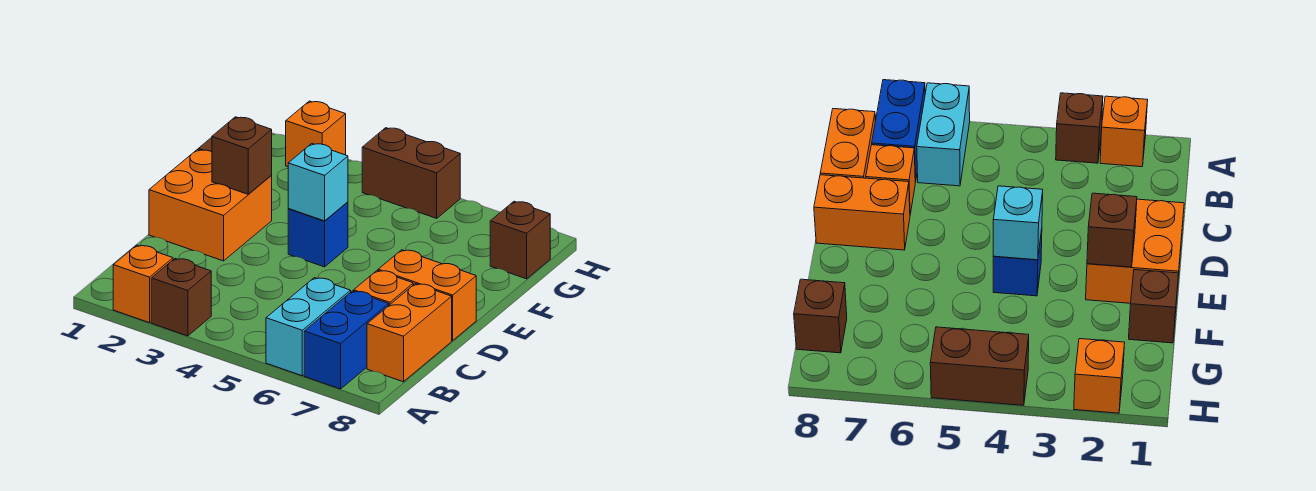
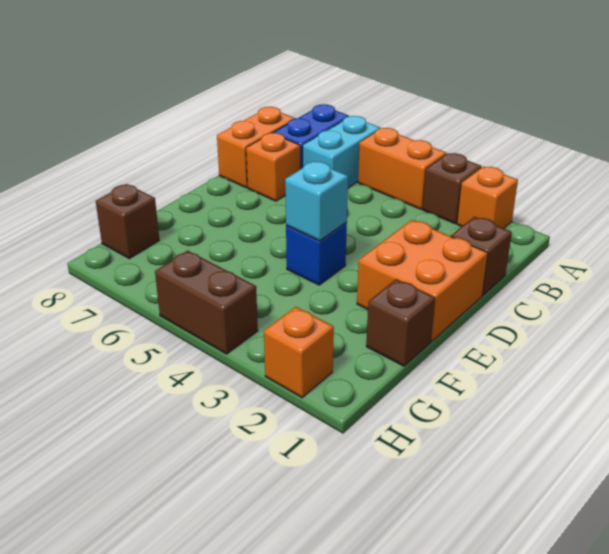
orange brick D7:D8 level 1 -> orange brick A4:A5 level 1
brown brick E2 level 2 -> brown brick C1 level 1

